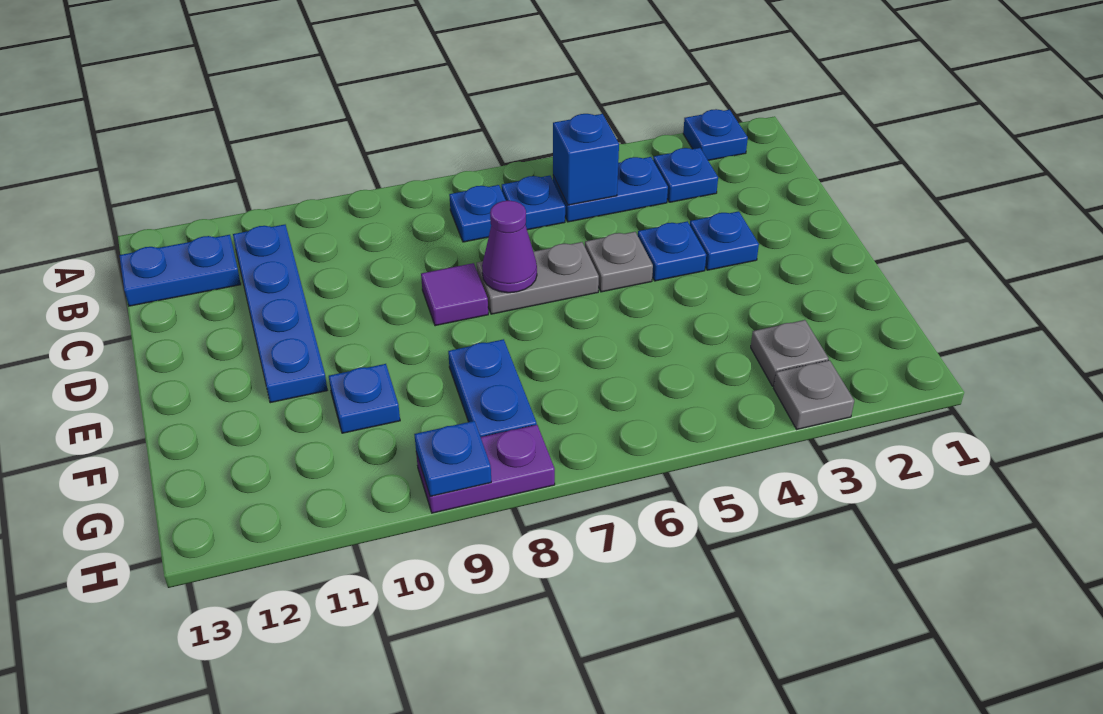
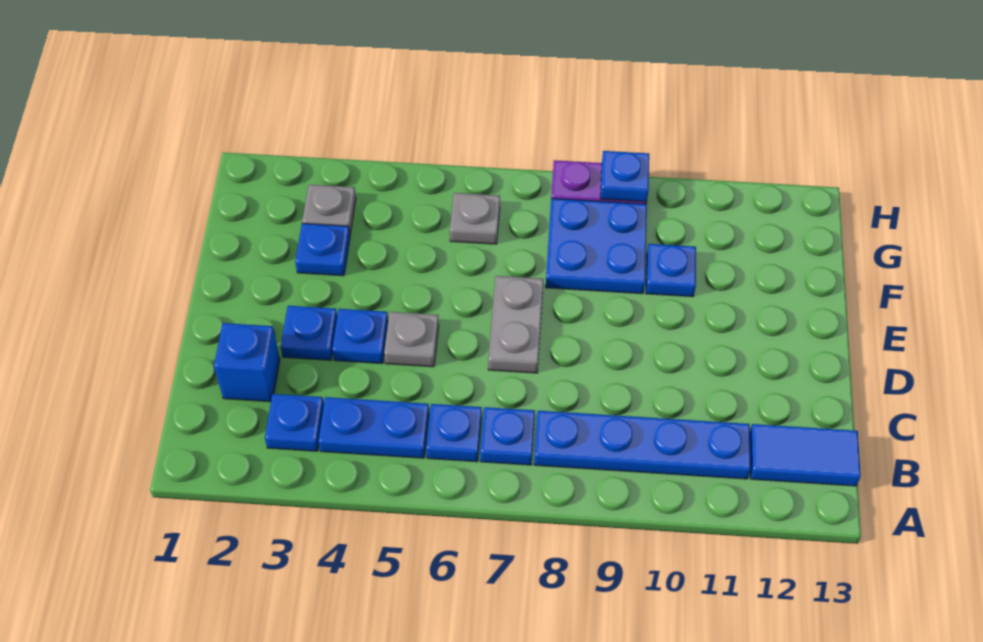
blue plate A2 level 1 -> blue plate F3 level 1
blue brick B5 level 2 -> blue brick C2 level 1
blue plate B11:E11 level 1 -> blue plate B8:B11 level 1
blue plate B12:B13 level 1 -> blue tile B12:B13 level 1
grey plate D6:D7 level 1 -> grey plate D7:E7 level 1
purple cone D7 level 2 -> none
purple tile D8 level 1 -> none
blue plate F8:G8 level 1 -> blue plate F8:G9 level 1
grey plate H3 level 1 -> grey plate G6 level 1

